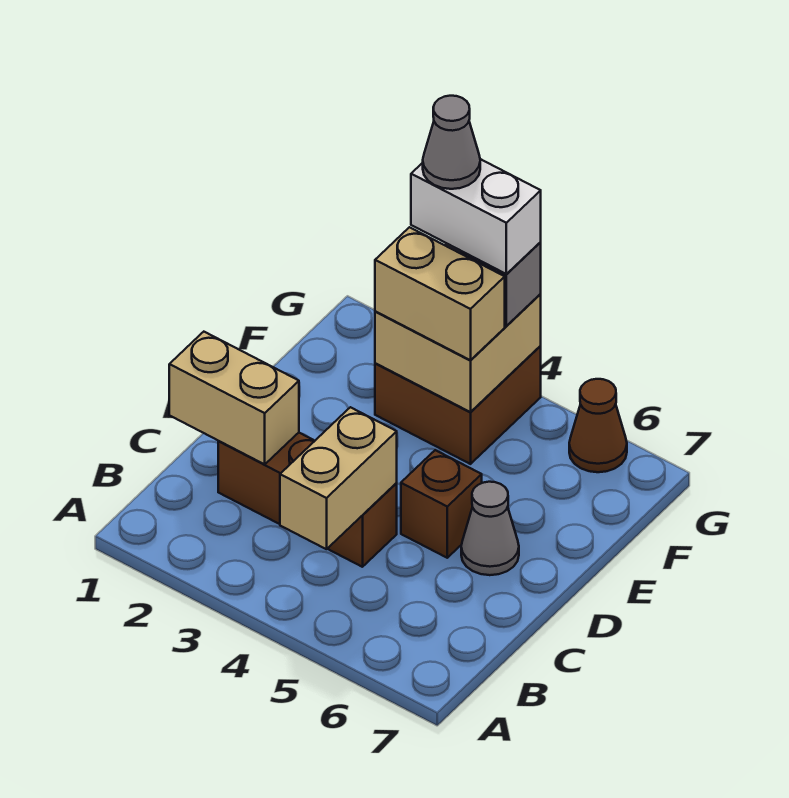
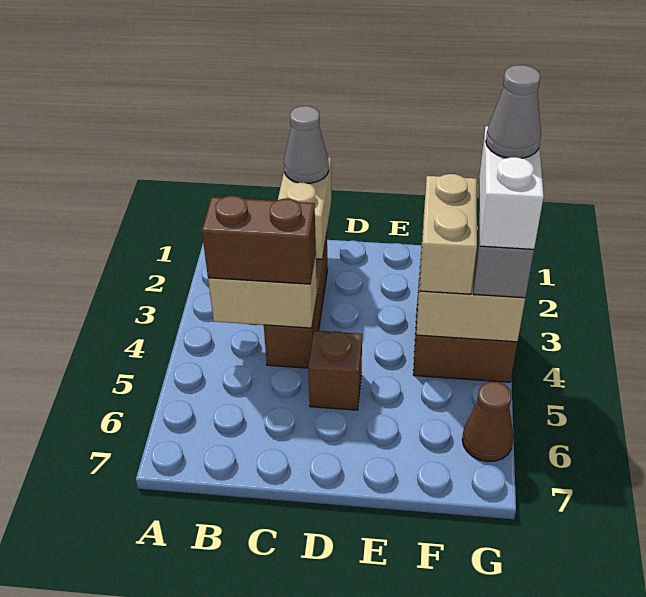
none -> brown brick B4:C4 level 3
grey cone D6 level 1 -> grey cone C1 level 3

